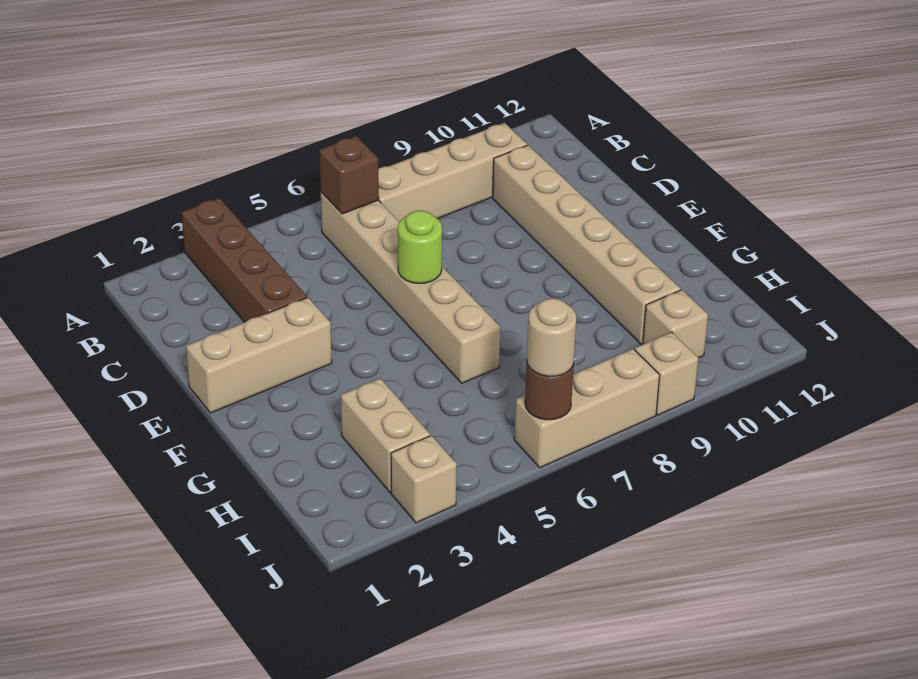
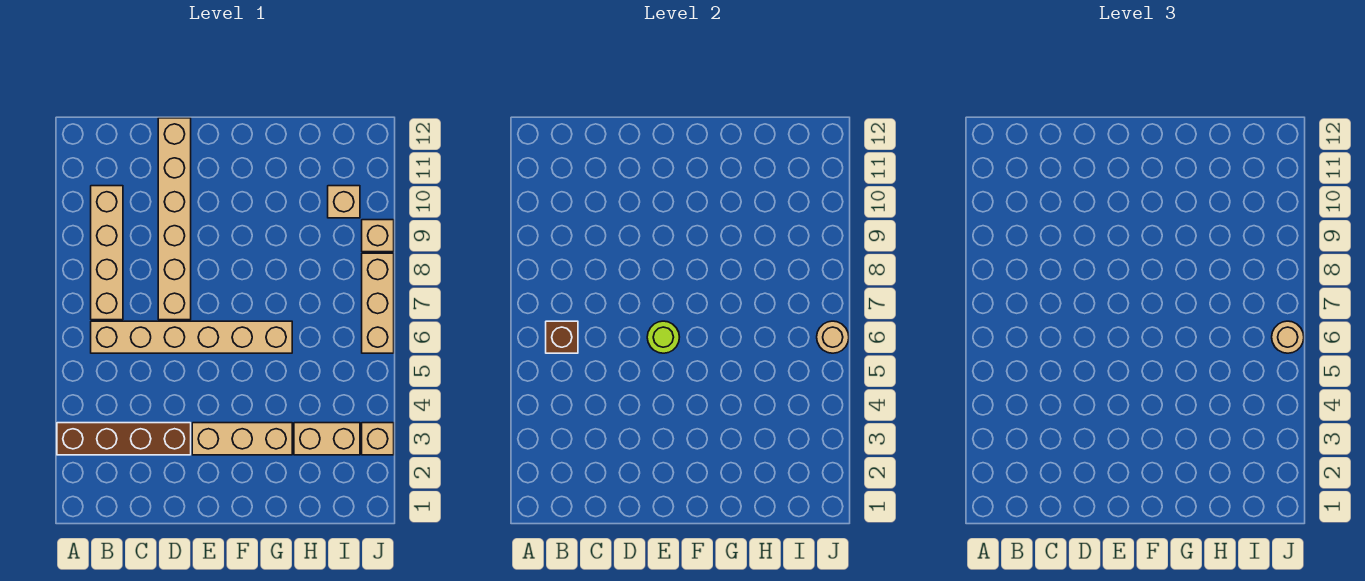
tan brick C10:H10 level 1 -> tan brick D7:D12 level 1
tan brick E1:E3 level 1 -> tan brick E3:G3 level 1
brown round brick J6 level 2 -> tan round brick J6 level 2

